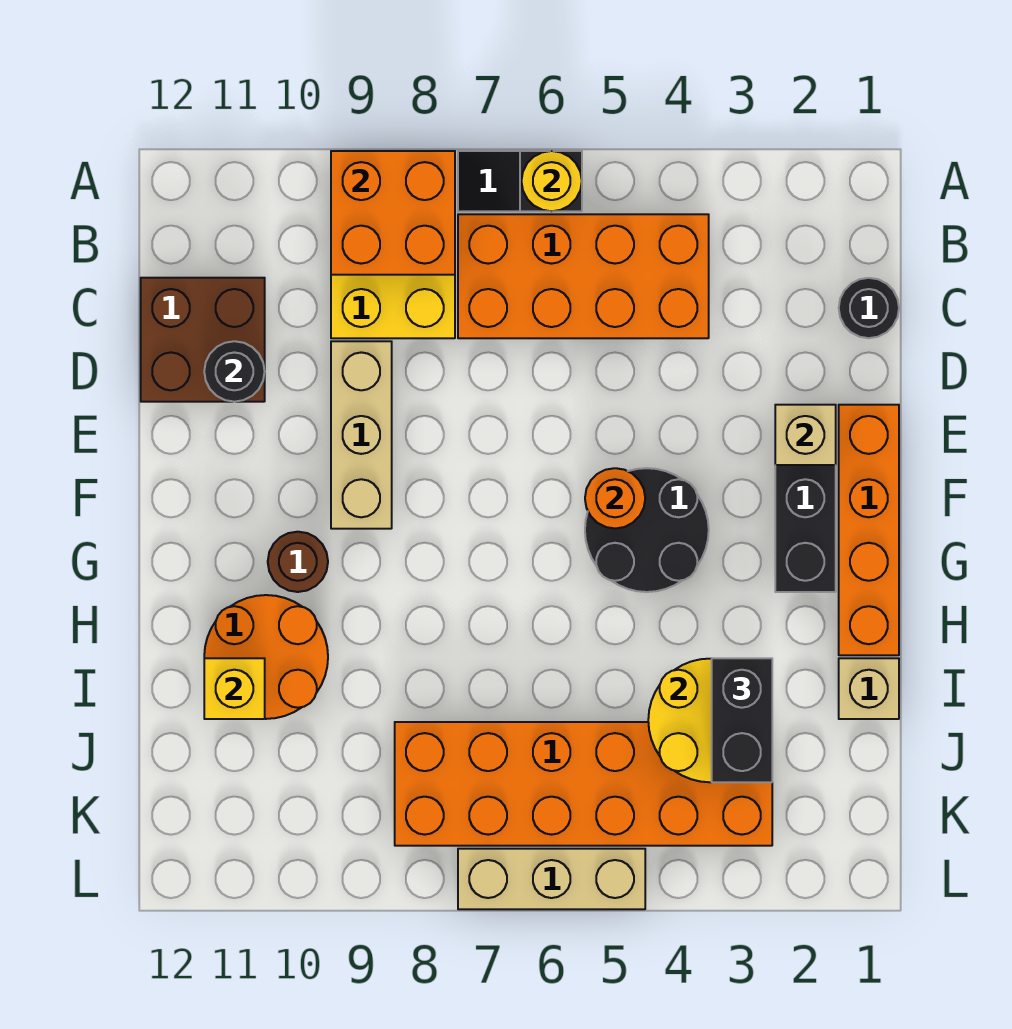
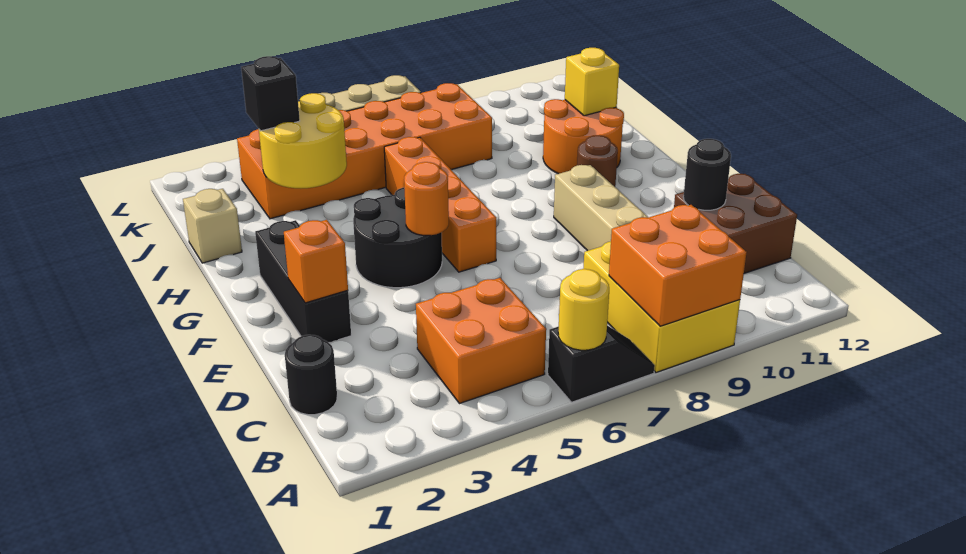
orange brick B4:C7 level 1 -> orange brick B4:C5 level 1
orange brick E1:H1 level 1 -> orange brick F6:I6 level 1
tan brick E2 level 2 -> orange brick E2 level 2
black brick I3:J3 level 3 -> black brick J3 level 3

